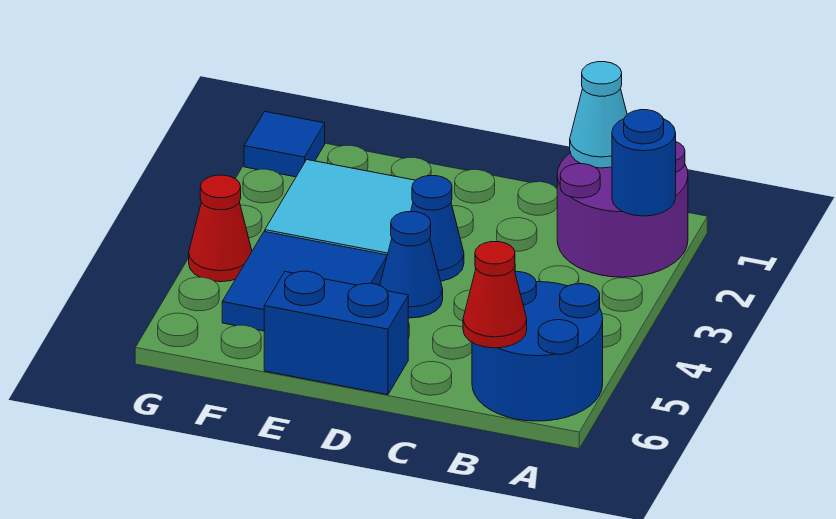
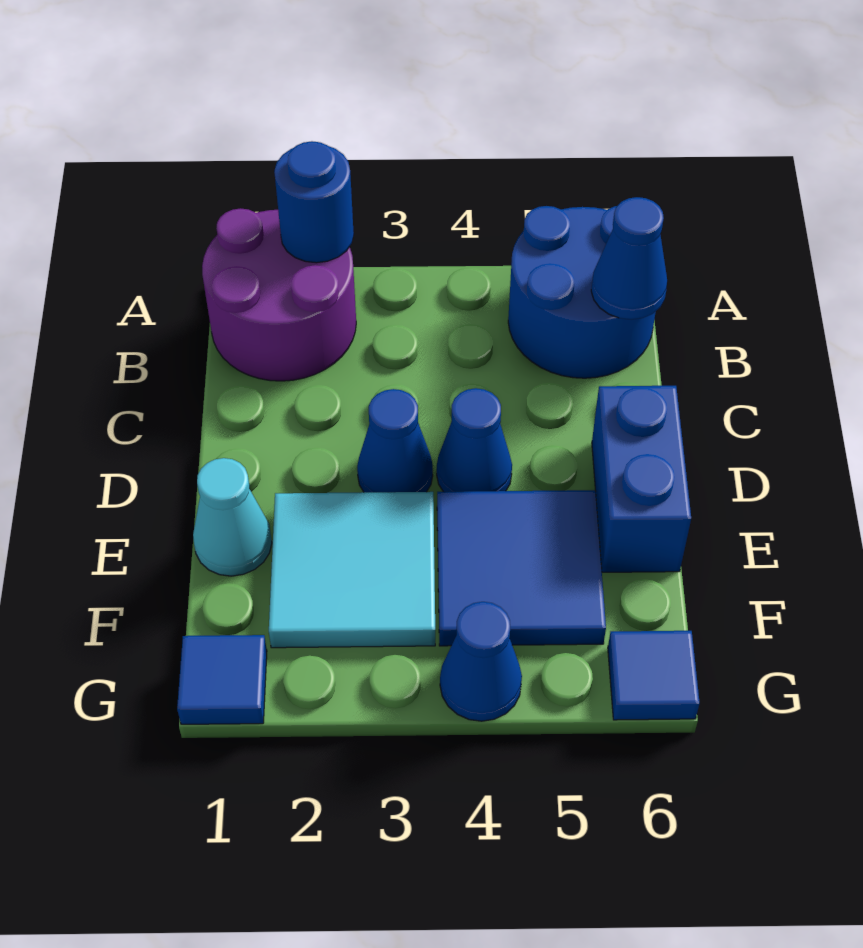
cyan cone B1 level 2 -> cyan cone E1 level 1
red cone B6 level 2 -> blue cone B6 level 2
red cone G4 level 1 -> blue cone G4 level 1
none -> blue tile G6 level 1

